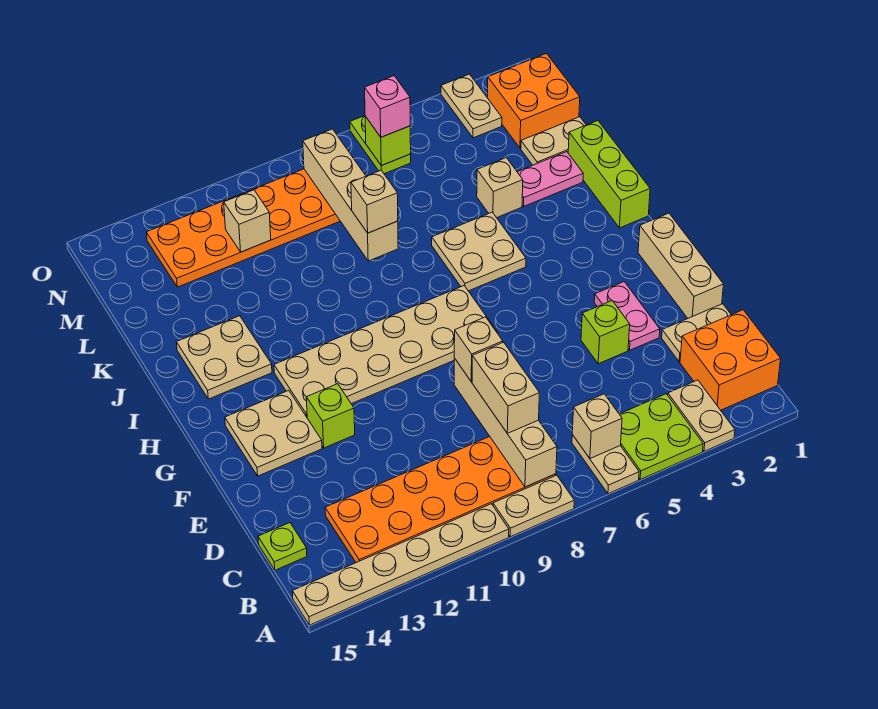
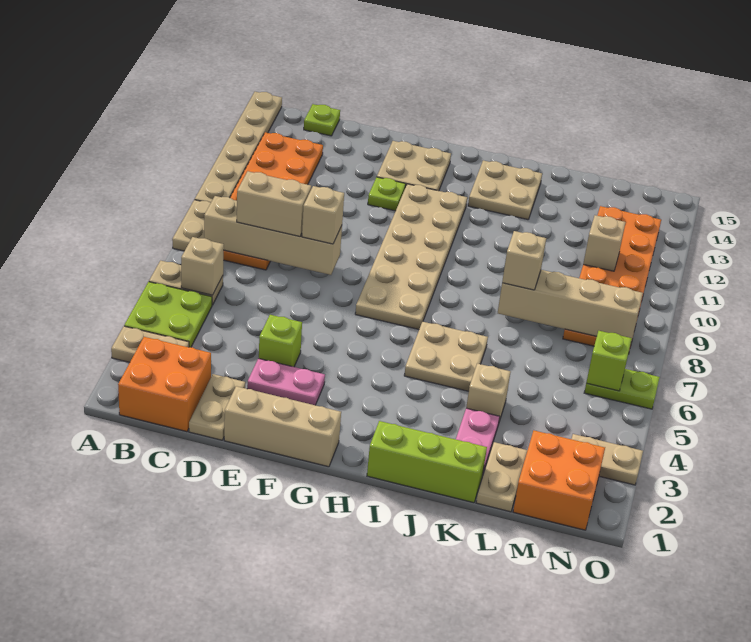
lime brick F12 level 1 -> lime plate F12 level 1
pink brick N6 level 3 -> none

